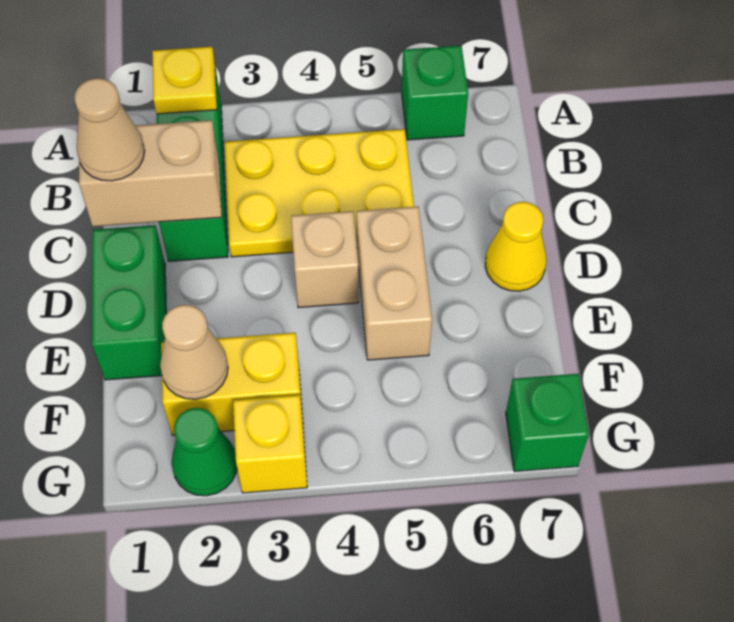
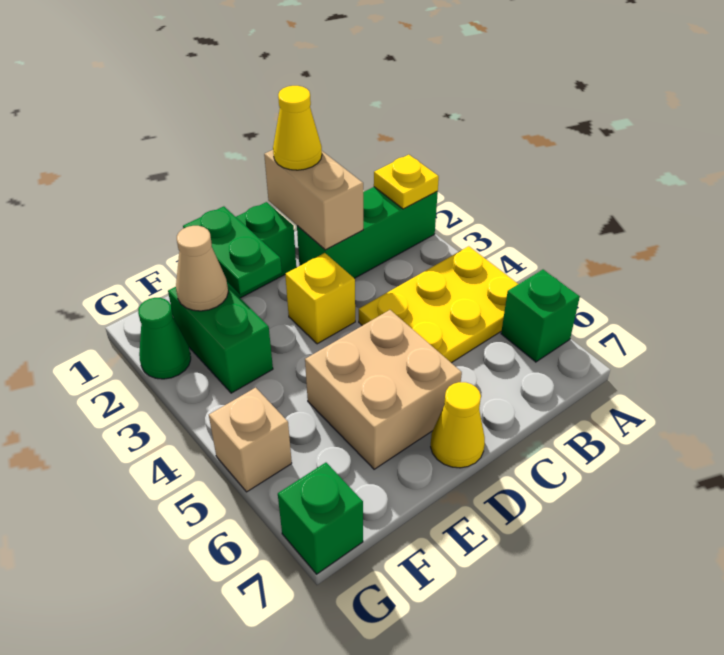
yellow plate B3:C5 level 1 -> yellow plate A4:C5 level 1
tan cone C1 level 3 -> yellow cone C1 level 3
tan brick D4 level 1 -> tan brick G5 level 1
tan brick D5:E5 level 1 -> tan brick D5:E6 level 1
none -> green plate E1:E2 level 2
yellow brick F2:F3 level 1 -> green brick F2:F3 level 1
yellow brick G3 level 1 -> yellow brick D3 level 1

